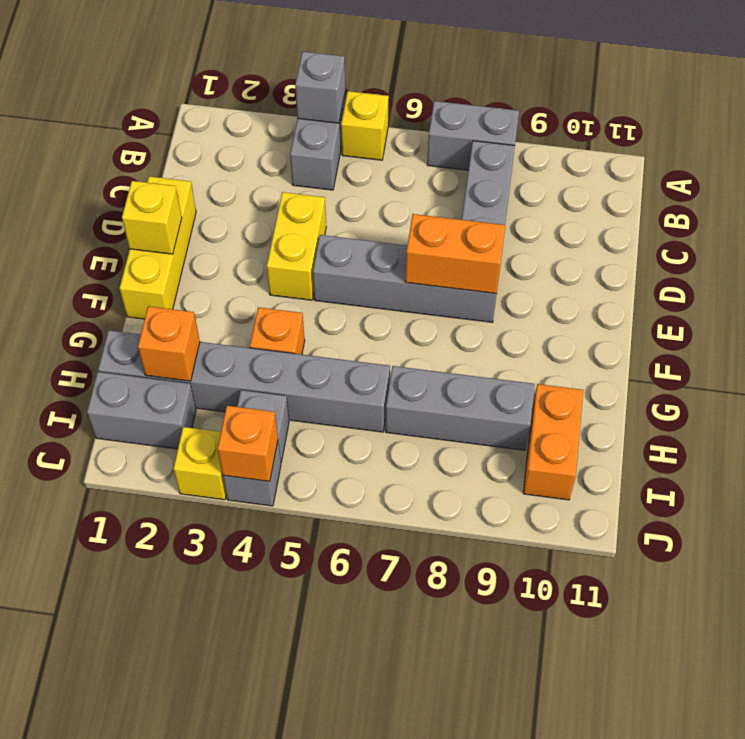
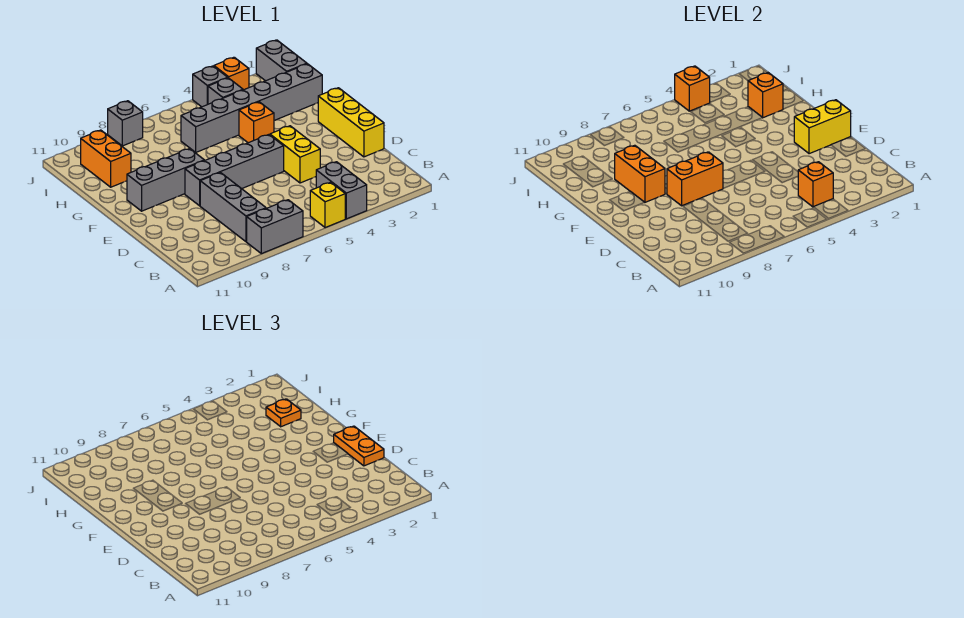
grey brick A4 level 2 -> grey brick J8 level 1
none -> orange brick B4 level 2
none -> orange plate D1:E1 level 3
yellow brick E1 level 2 -> yellow brick E1:E2 level 2
none -> orange brick F9:G9 level 2
none -> orange plate H2 level 3
grey brick H7:H9 level 1 -> grey brick F8:F10 level 1
grey brick I1:I2 level 1 -> grey brick I1:J1 level 1
yellow brick J3 level 1 -> orange brick J3 level 1

